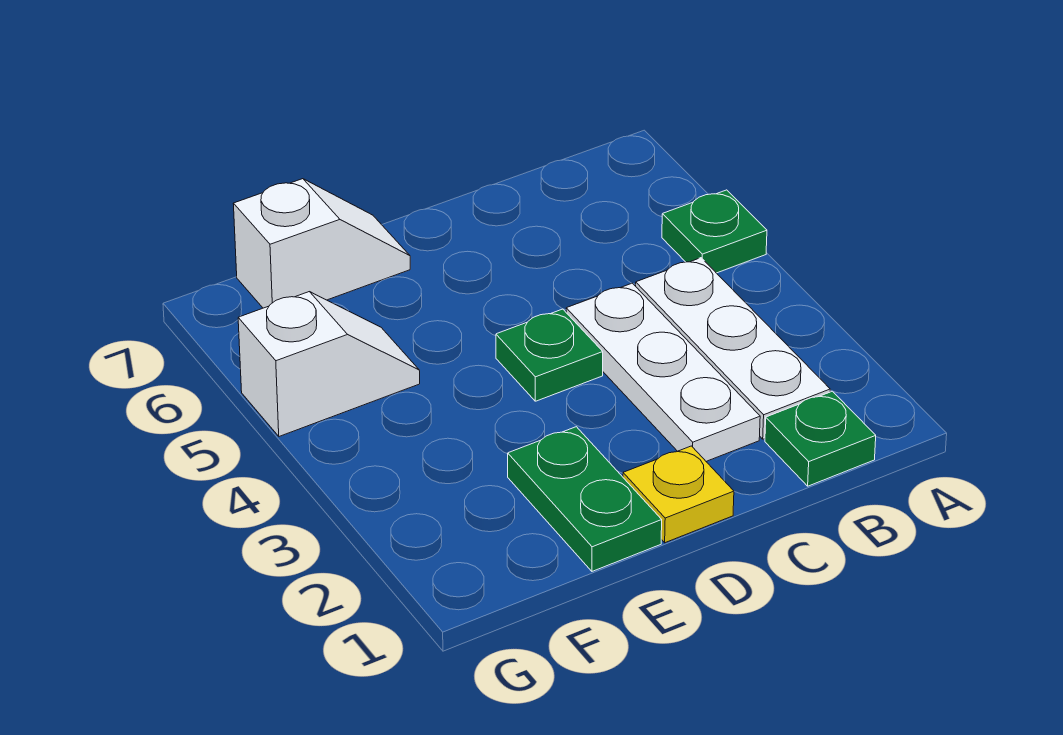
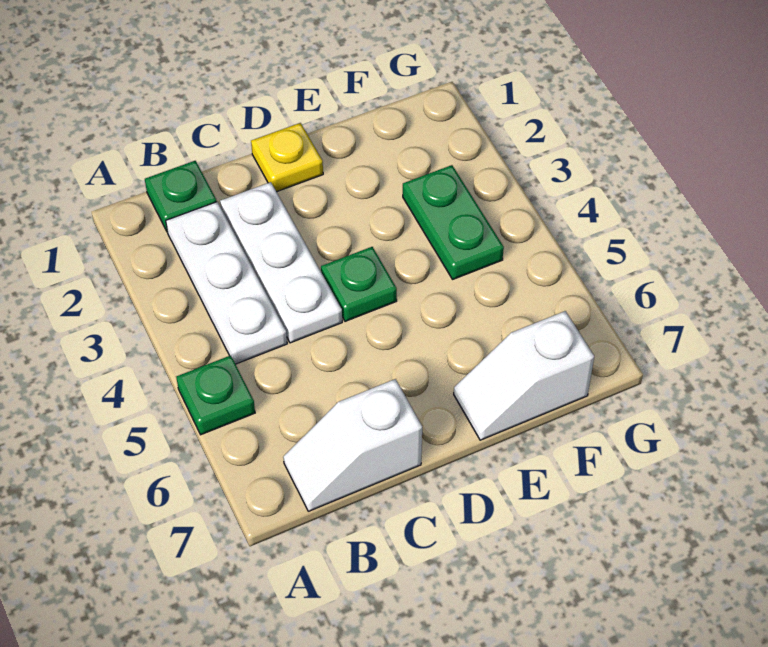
green plate E1:E2 level 1 -> green plate F3:F4 level 1
white slope F5:G5 level 1 top G -> white slope B7:C7 level 1 top C

